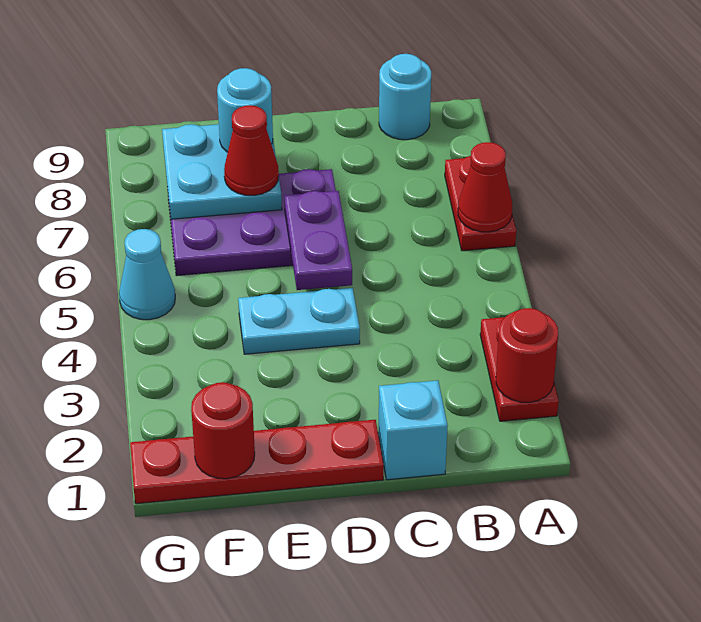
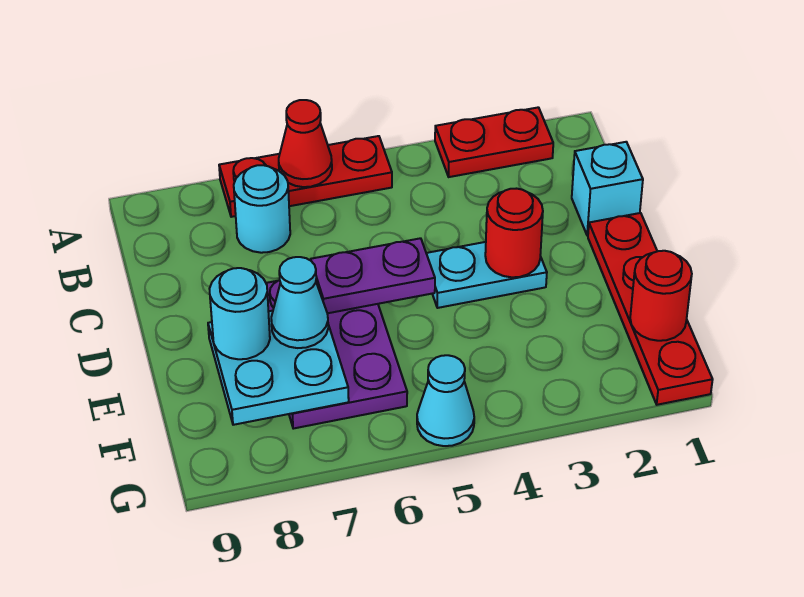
red round brick A2 level 2 -> red round brick D3 level 2
red plate A6:A7 level 1 -> red plate A5:A7 level 1
cyan round brick B9 level 1 -> cyan round brick B7 level 1
cyan plate D4:E4 level 1 -> cyan plate D3:D4 level 1
red cone E7 level 3 -> cyan cone E7 level 3

